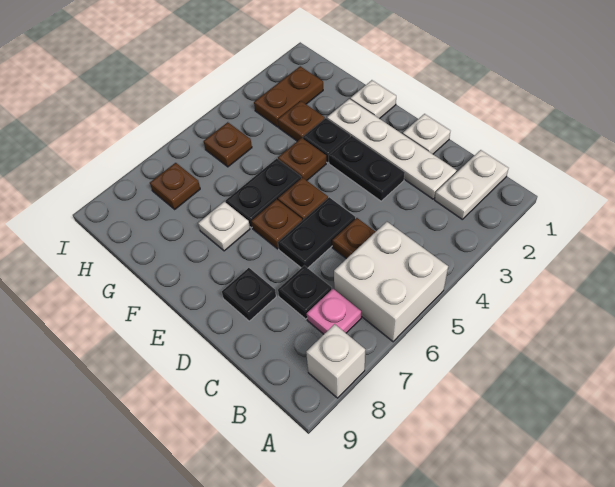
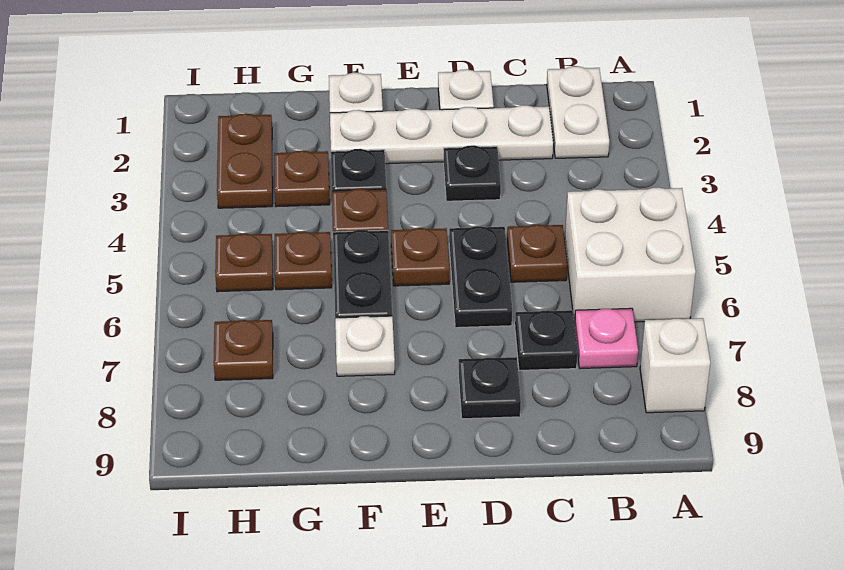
black plate D3:E3 level 1 -> black plate D3 level 1
brown plate E6 level 1 -> brown plate G5 level 1

